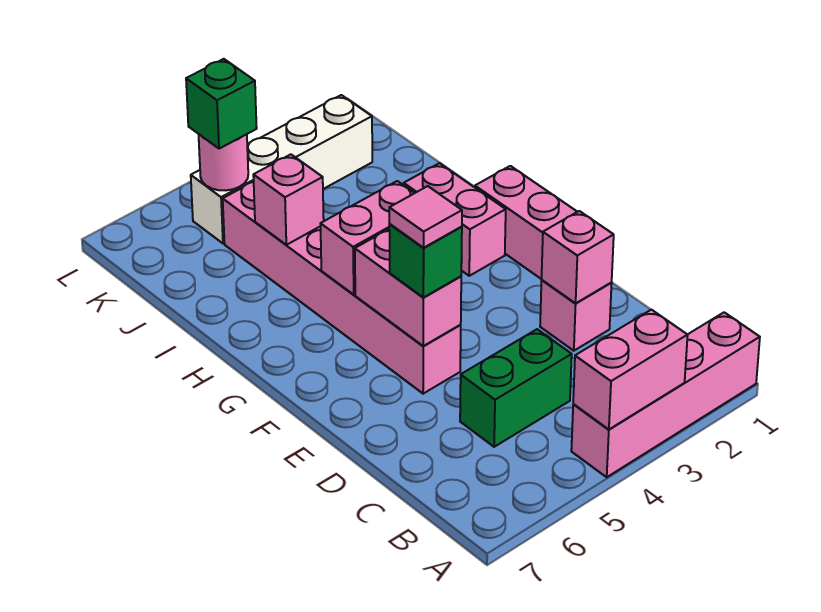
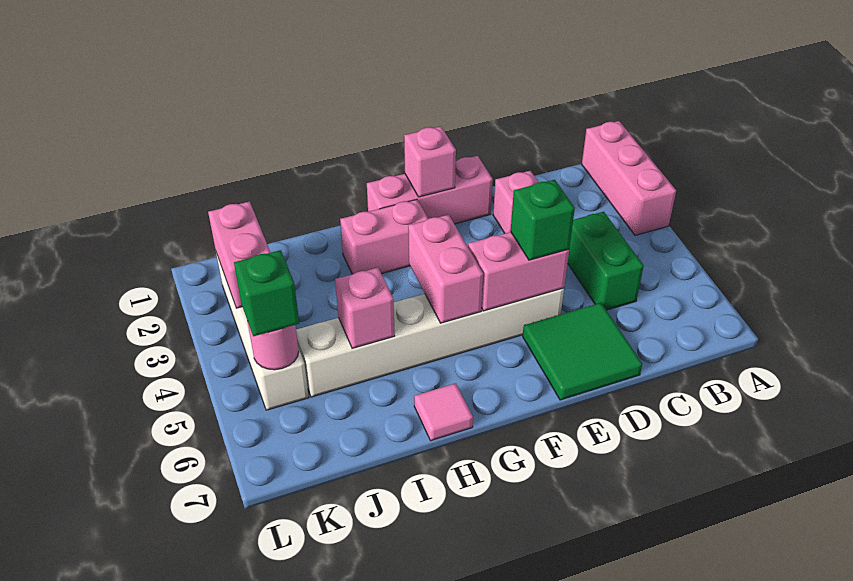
pink brick A1:A4 level 1 -> pink brick A1:A3 level 1
pink brick A3:A4 level 2 -> pink brick K2:K3 level 2
pink brick D2 level 2 -> pink brick F1 level 2
none -> green tile D6:E7 level 1
pink brick E5:J5 level 1 -> white brick E5:J5 level 1
pink tile E5 level 4 -> pink tile H7 level 1

